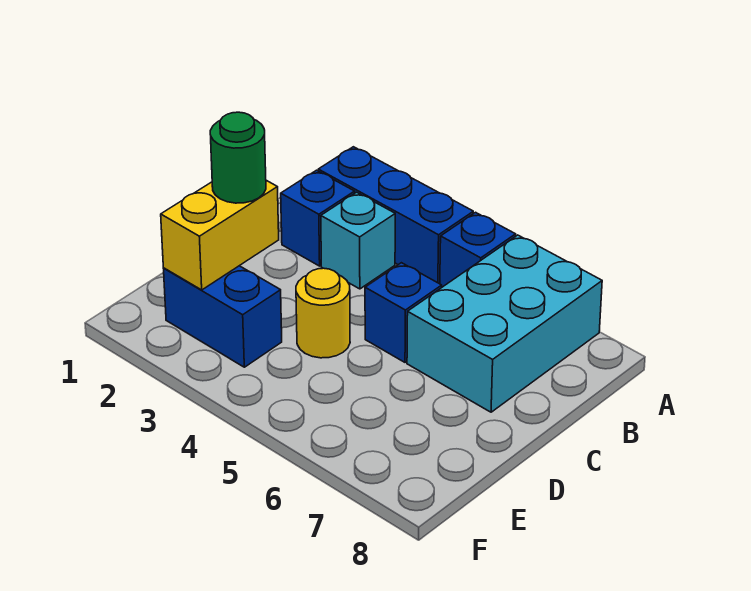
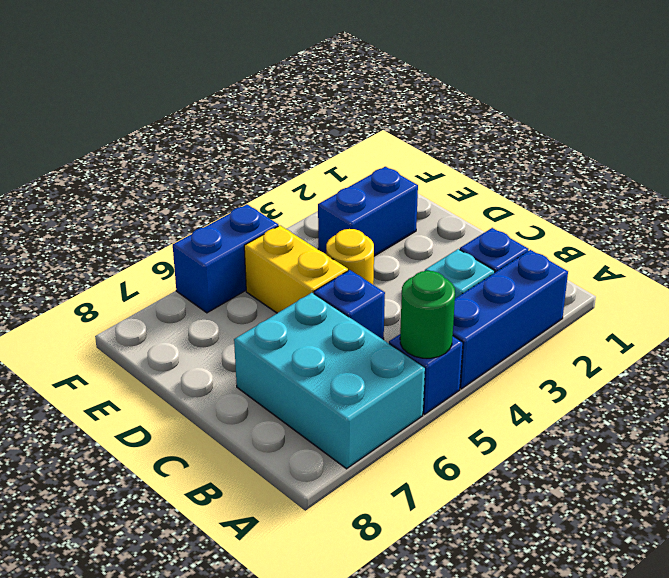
yellow brick D2:E2 level 2 -> yellow brick D5:E5 level 1
green round brick D2 level 3 -> green round brick A5 level 2
none -> blue brick F5:F6 level 1

